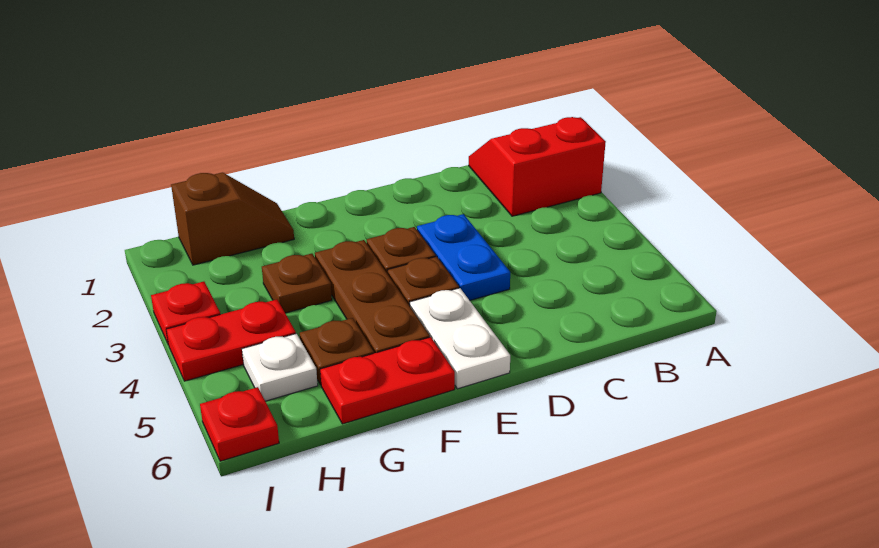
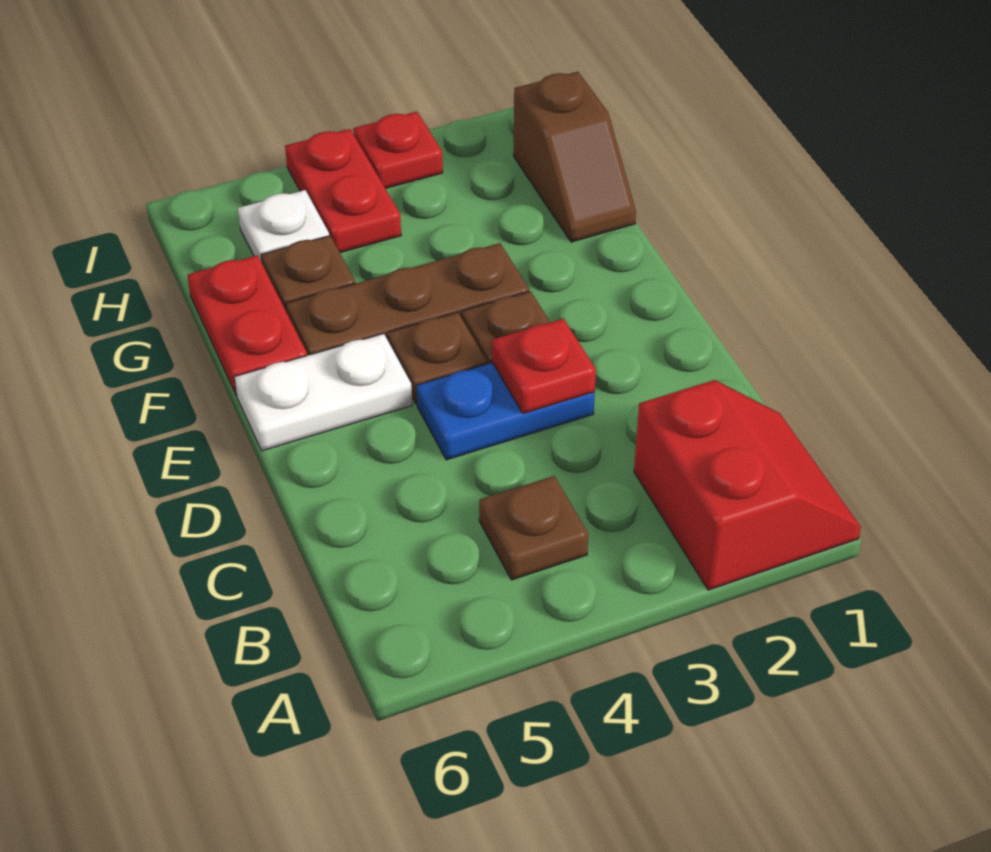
brown plate G3 level 1 -> brown plate B4 level 1
red plate I6 level 1 -> red plate D3 level 2

